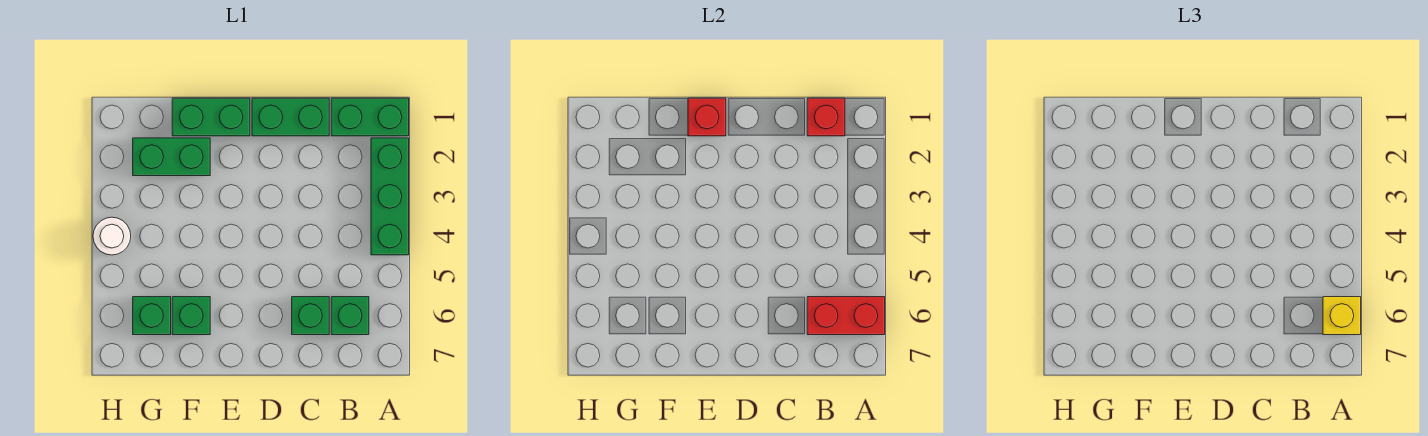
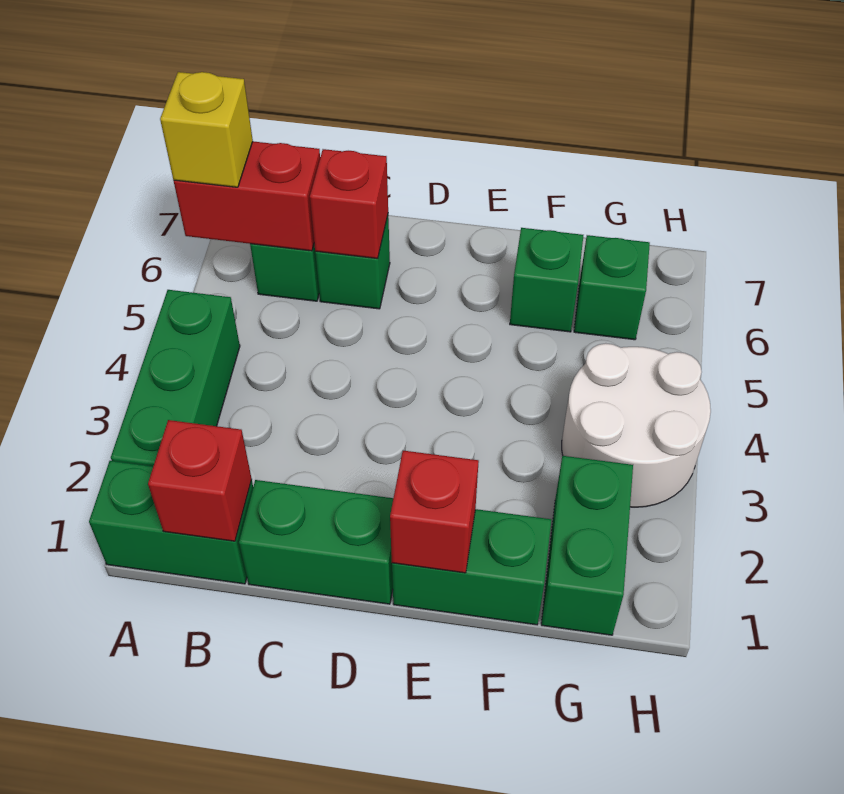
none -> red brick C6 level 2
green brick F2:G2 level 1 -> green brick G1:G2 level 1
white round brick H4 level 1 -> white round brick G3:H4 level 1

